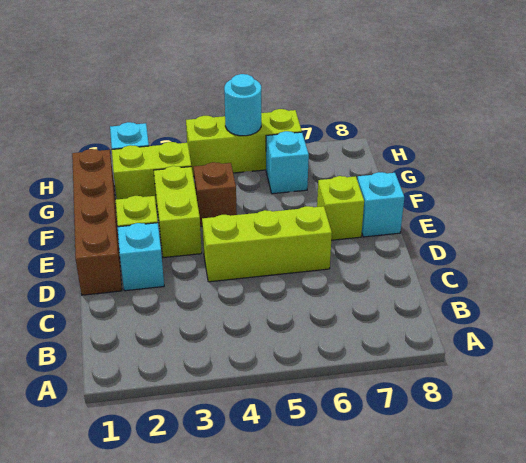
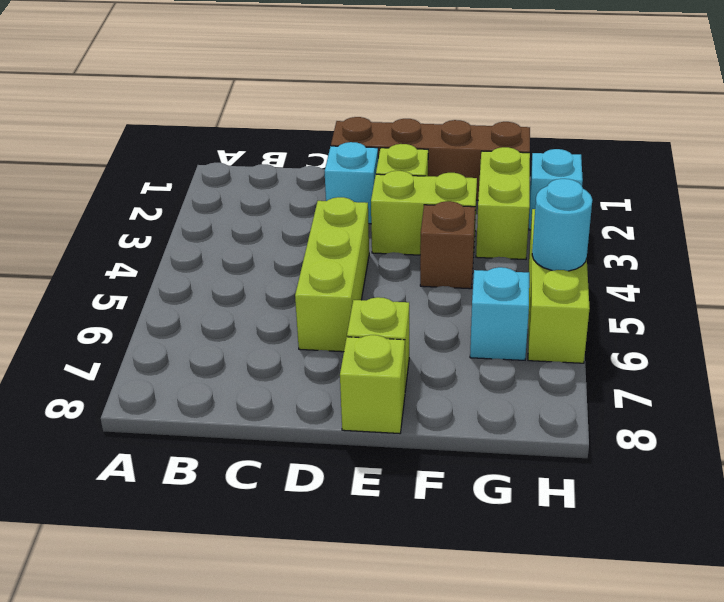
cyan brick E8 level 1 -> lime brick E8 level 1

